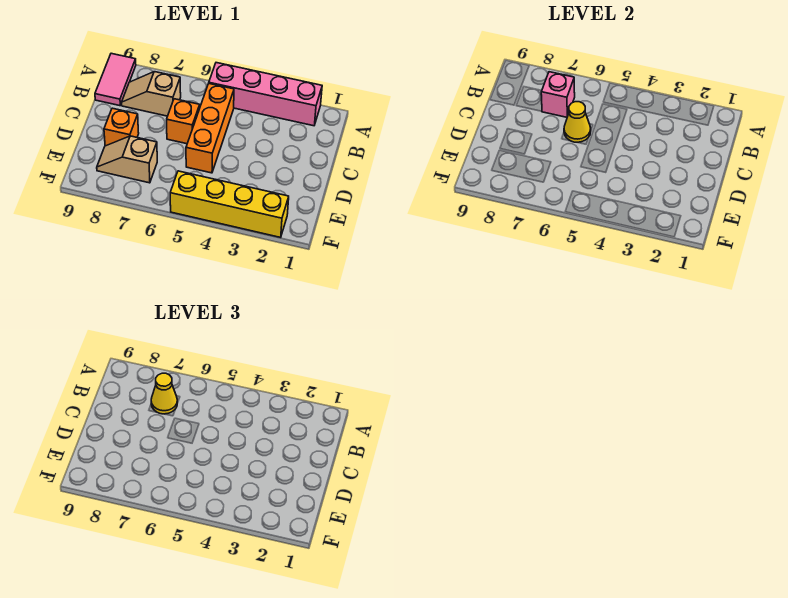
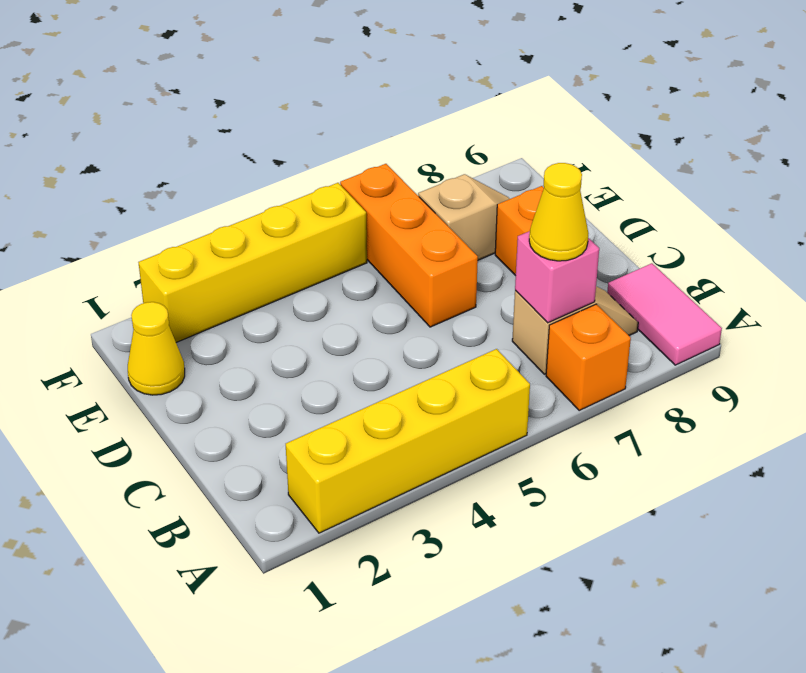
pink brick A2:A5 level 1 -> yellow brick A2:A5 level 1
orange brick B5:D5 level 1 -> orange brick D6:F6 level 1
orange brick C6 level 1 -> orange brick A7 level 1
yellow cone C6 level 2 -> yellow cone E1 level 1

